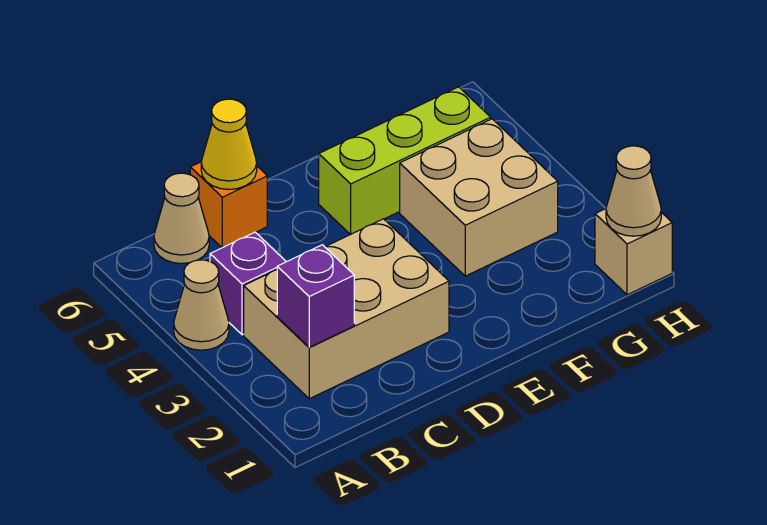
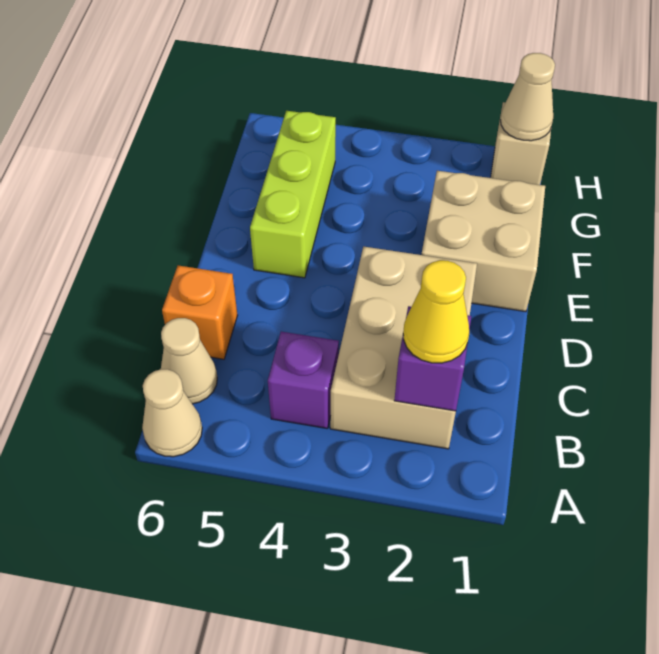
tan cone A4 level 1 -> tan cone A6 level 1
yellow cone C6 level 2 -> yellow cone B2 level 3
tan brick F3:G4 level 1 -> tan brick E1:F2 level 1

